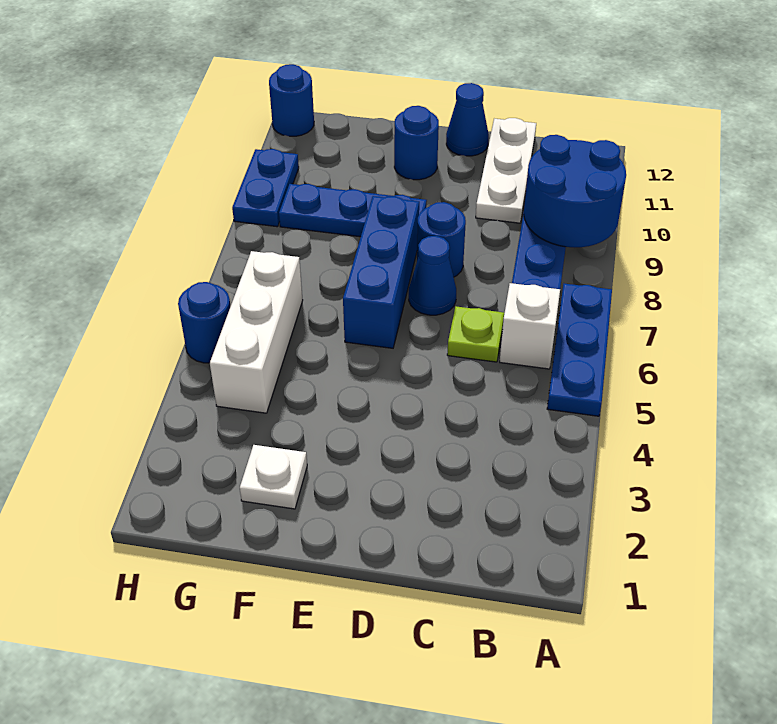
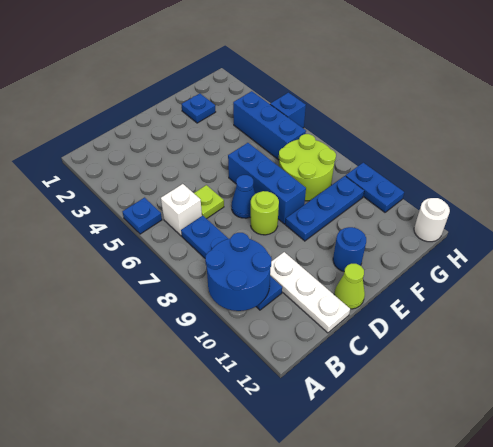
blue plate A5:A7 level 1 -> blue plate A5 level 1
blue round brick D8 level 1 -> lime round brick D8 level 1
blue cone D12 level 1 -> lime cone D12 level 1
white plate F2 level 1 -> blue plate F2 level 1
none -> lime round brick F7:G8 level 1
white brick G4:G6 level 1 -> blue brick G4:G6 level 1
blue round brick H5 level 1 -> blue brick H5 level 1
blue round brick H12 level 1 -> white round brick H12 level 1

